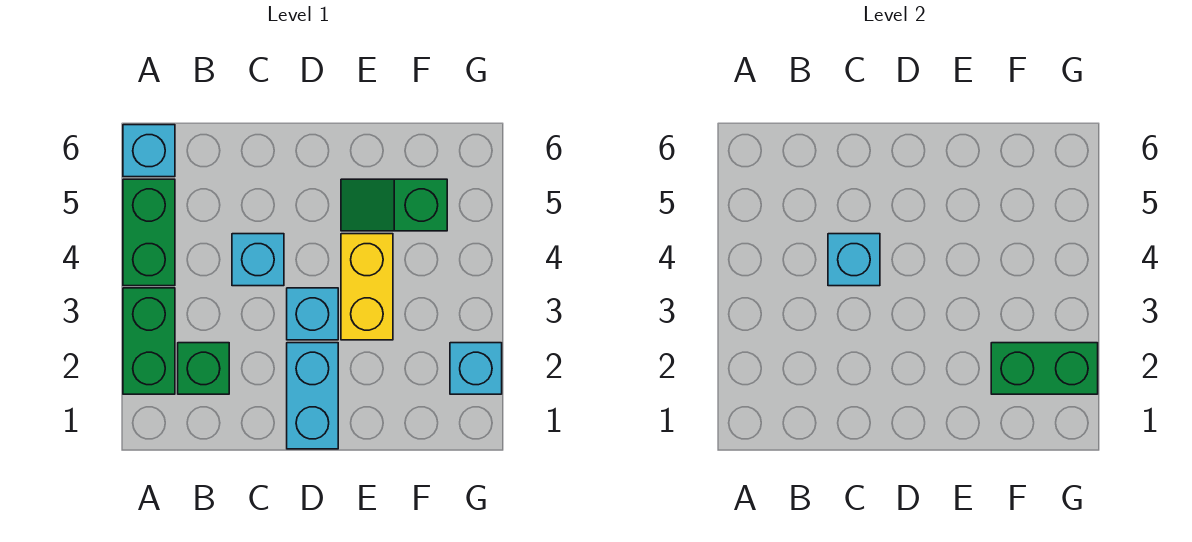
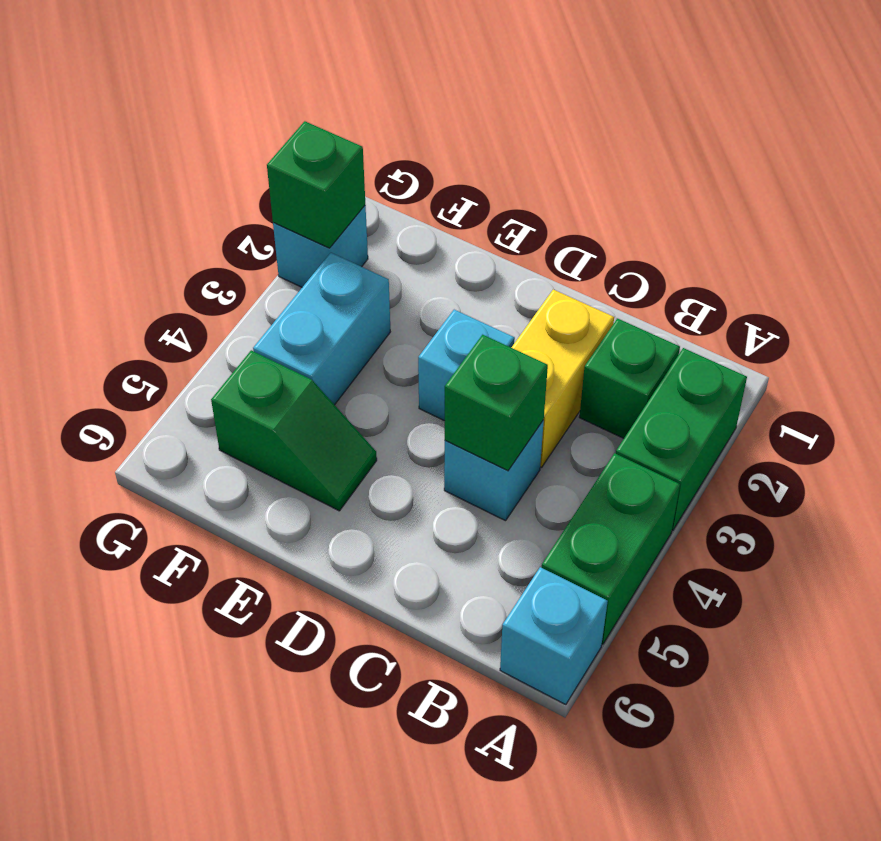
cyan brick C4 level 2 -> green brick C4 level 2
cyan brick D1:D2 level 1 -> cyan brick F3:F4 level 1
yellow brick E3:E4 level 1 -> yellow brick C2:C3 level 1
green brick F2:G2 level 2 -> green brick G2 level 2

